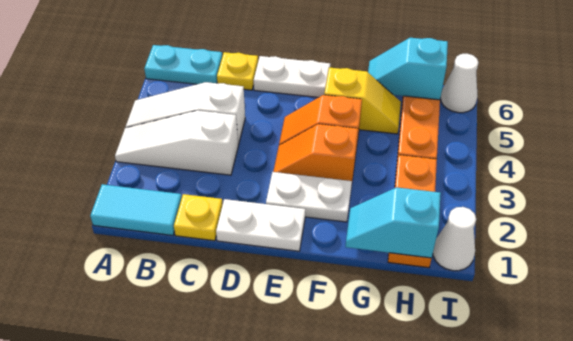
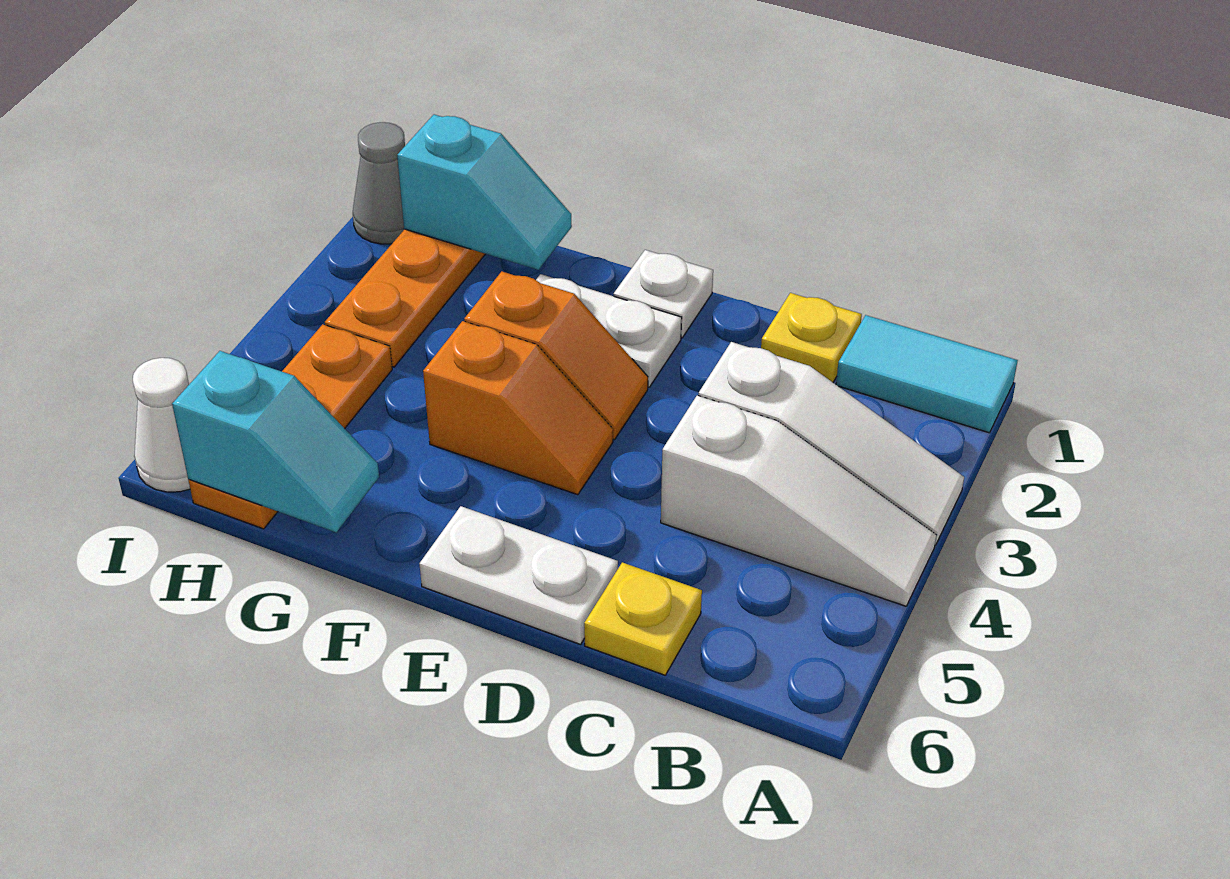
cyan plate A6:B6 level 1 -> none
white plate D1:E1 level 1 -> white plate E1 level 1
yellow slope F5:G5 level 1 top F -> none
white cone I1 level 1 -> grey cone I1 level 1

